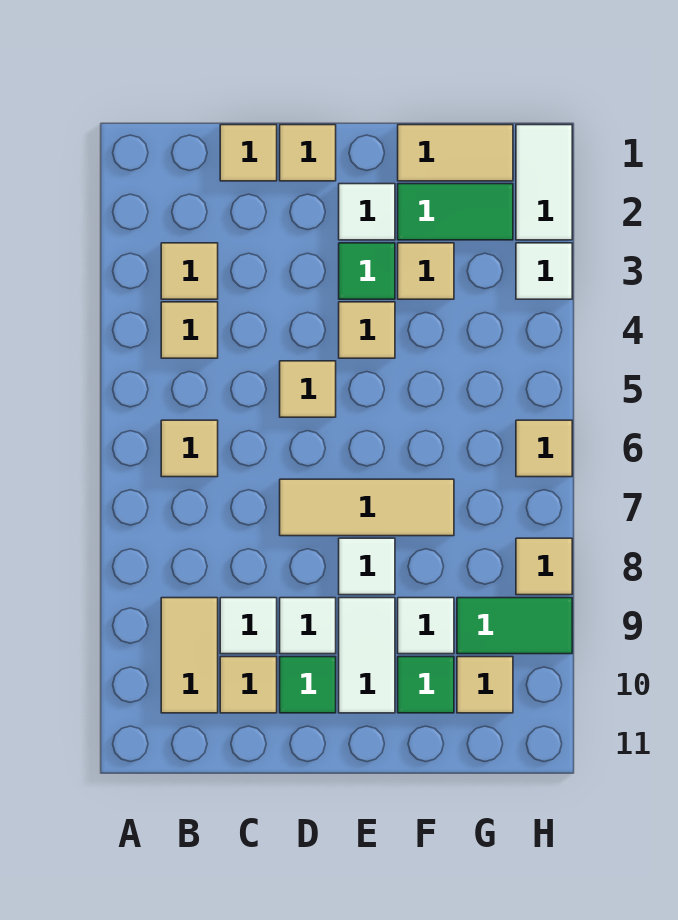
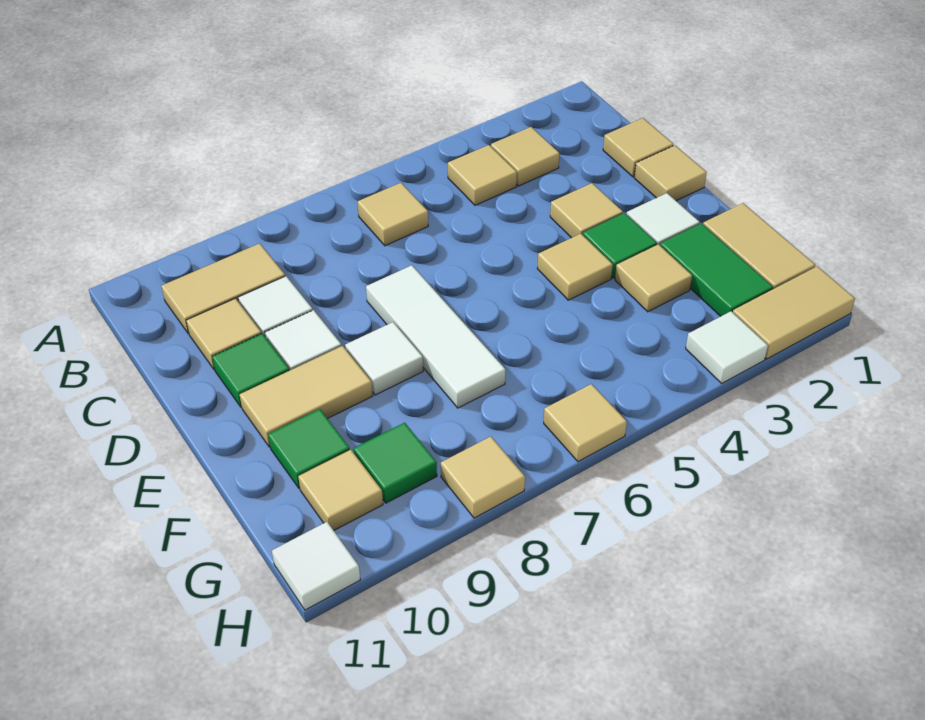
tan tile D5 level 1 -> tan tile D3 level 1
tan tile D7:F7 level 1 -> white tile D7:F7 level 1
white tile E9:E10 level 1 -> tan tile E9:E10 level 1
white tile F9 level 1 -> white tile H11 level 1
green tile G9:H9 level 1 -> green tile G9 level 1
white tile H1:H2 level 1 -> tan tile H1:H2 level 1

